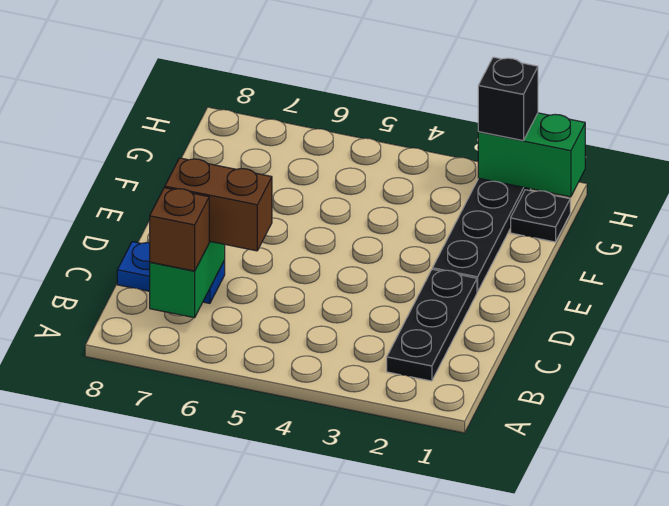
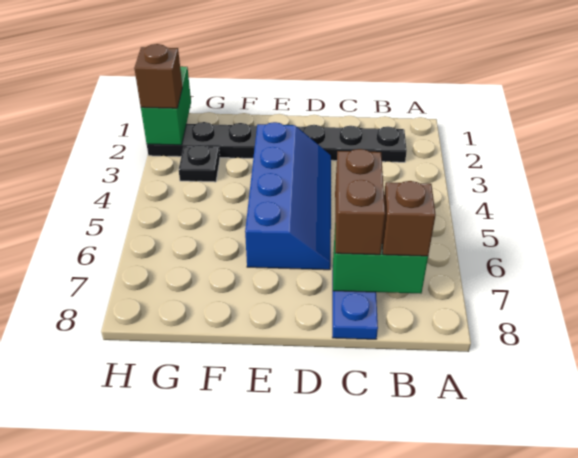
none -> blue slope D3:E6 level 1 top E
black plate G1 level 1 -> black plate G3 level 1
black brick H2 level 3 -> brown brick H2 level 3

